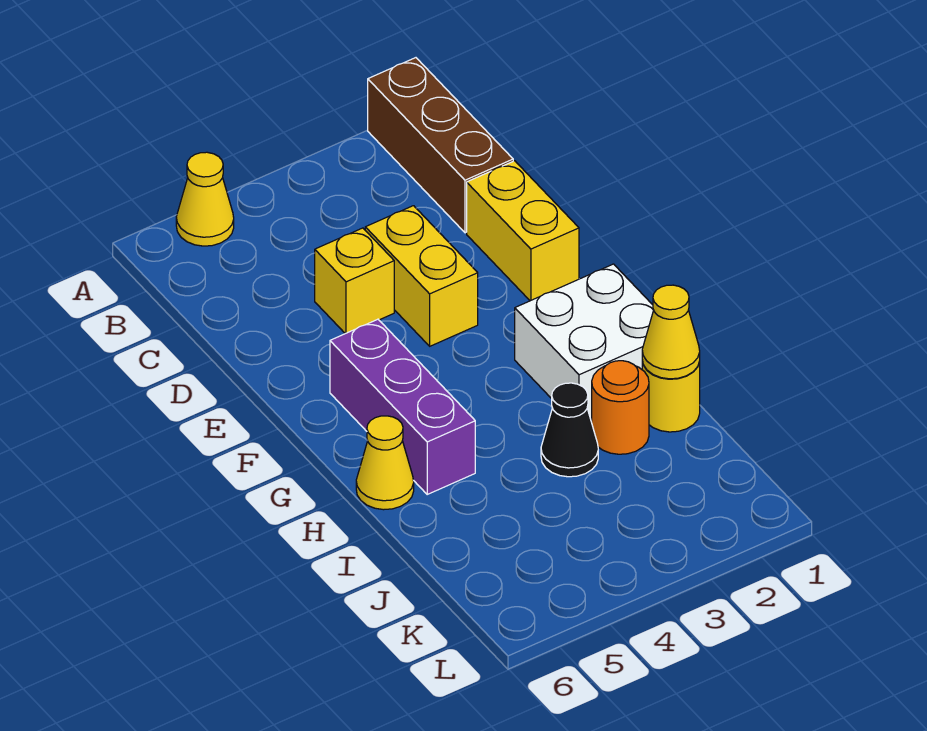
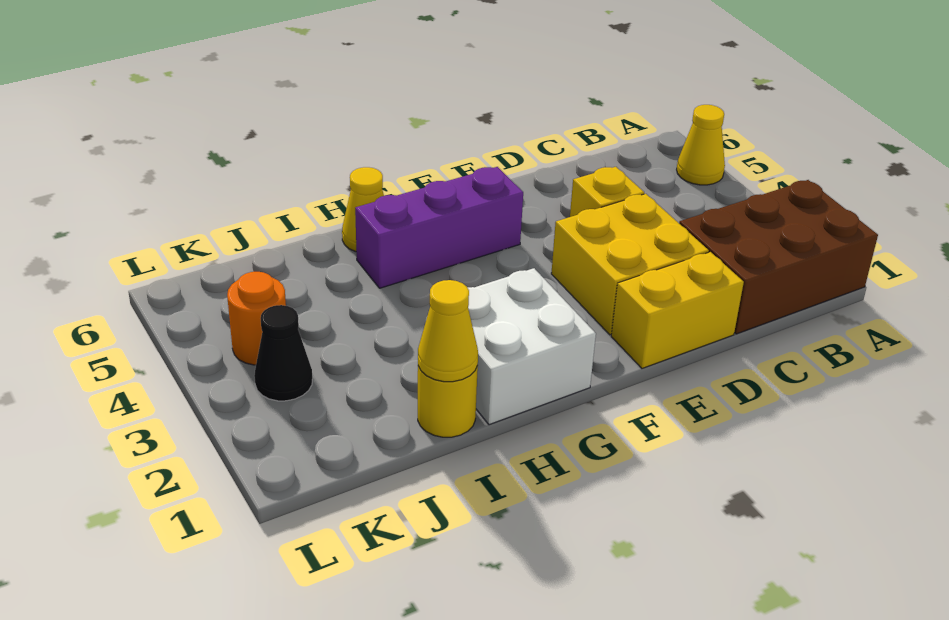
brown brick A1:C1 level 1 -> brown brick A1:C2 level 1
yellow brick D3:E3 level 1 -> yellow brick D2:E3 level 1
orange round brick I2 level 1 -> orange round brick K4 level 1
black cone I3 level 1 -> black cone K3 level 1

